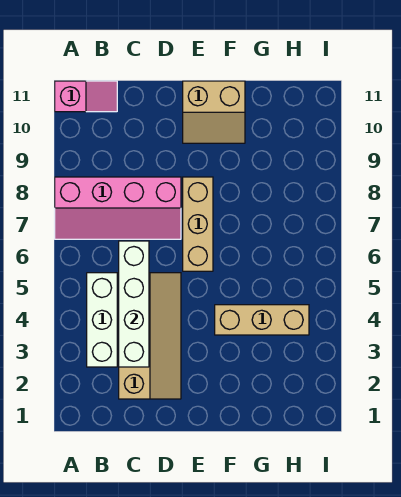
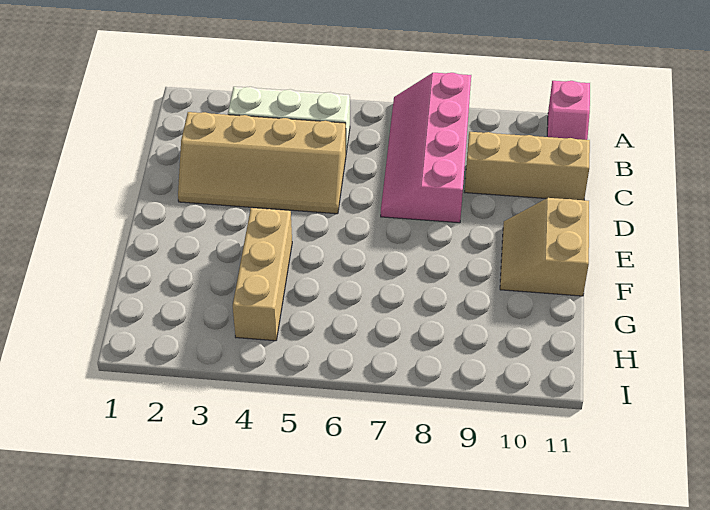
white brick C3:C6 level 2 -> none
tan brick E6:E8 level 1 -> tan brick C9:C11 level 1

